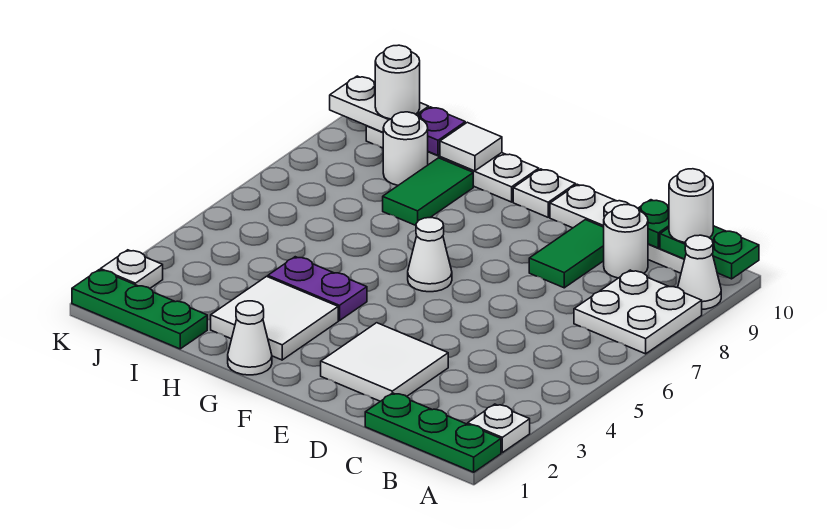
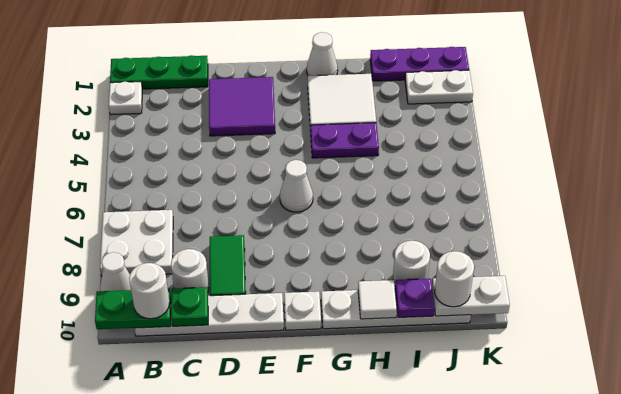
white tile D2:E3 level 1 -> purple tile D2:E3 level 1
green tile H8:H9 level 1 -> none
green plate I1:K1 level 1 -> purple plate I1:K1 level 1
white plate K2 level 1 -> white plate J2:K2 level 1

